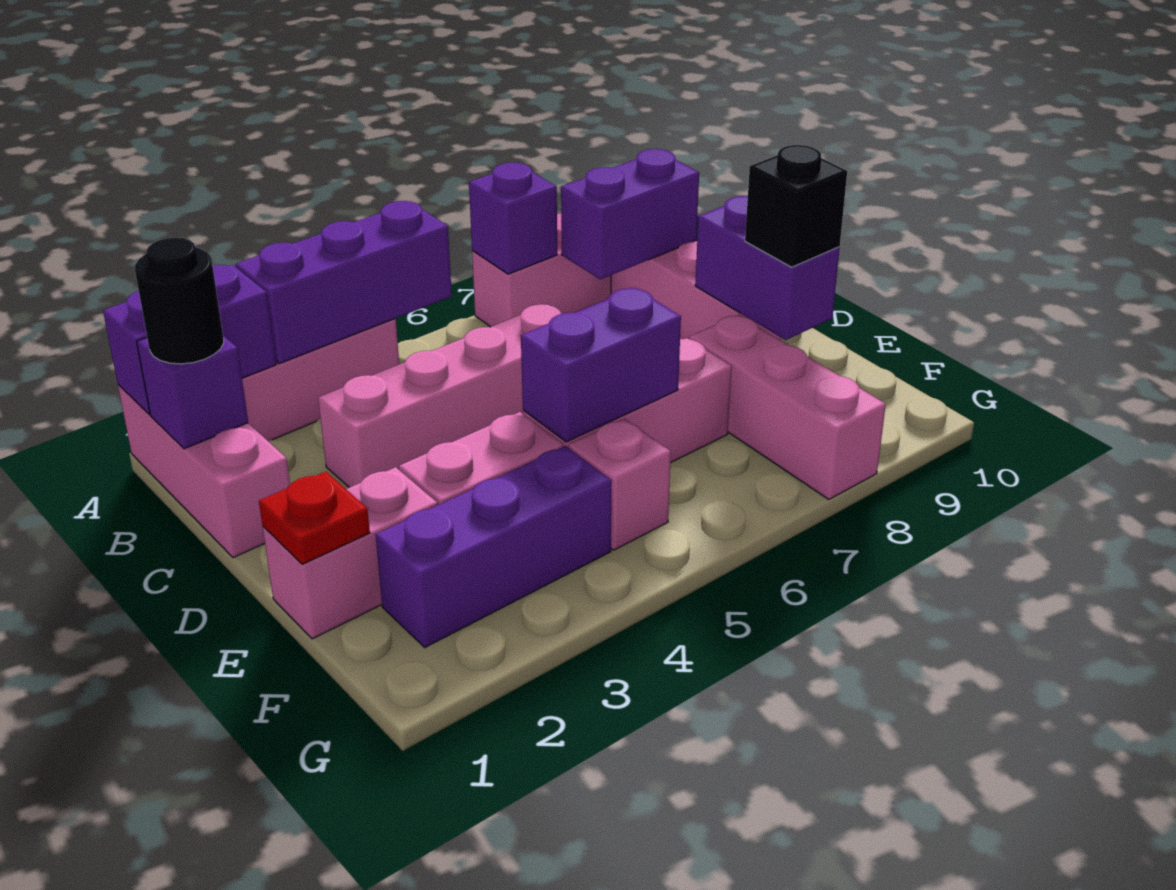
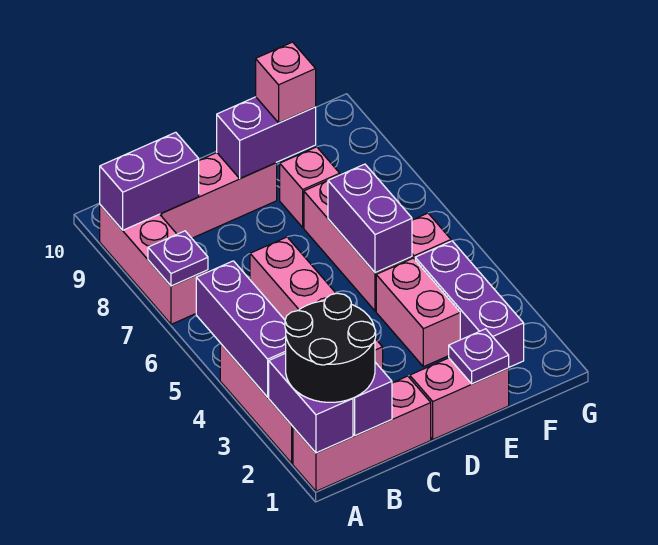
purple brick A7 level 2 -> purple plate A7 level 2
black round brick B1 level 3 -> black round brick A1:B2 level 3
purple brick B8:B9 level 2 -> purple brick A9:B9 level 2
pink brick E1:E2 level 1 -> pink brick D1:E1 level 1
red plate E1 level 2 -> purple plate E1 level 2
pink brick E8:G8 level 1 -> pink brick E8 level 1
black brick E9 level 3 -> pink brick E9 level 3

